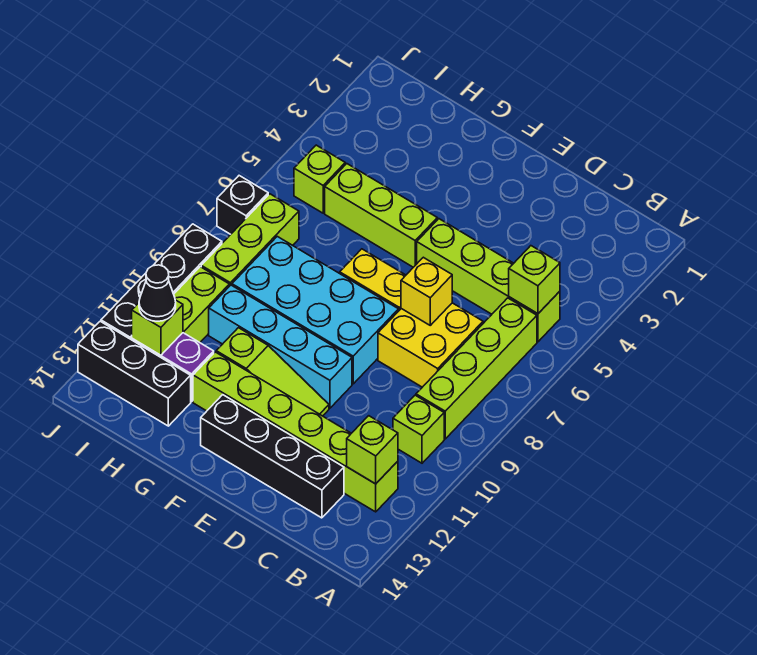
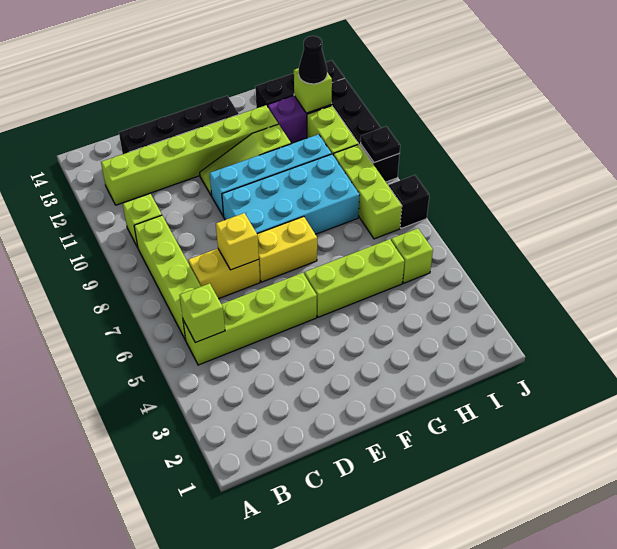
lime brick B12 level 2 -> none
yellow brick C7:D8 level 1 -> yellow brick C7:D7 level 1
none -> black plate J9 level 2

